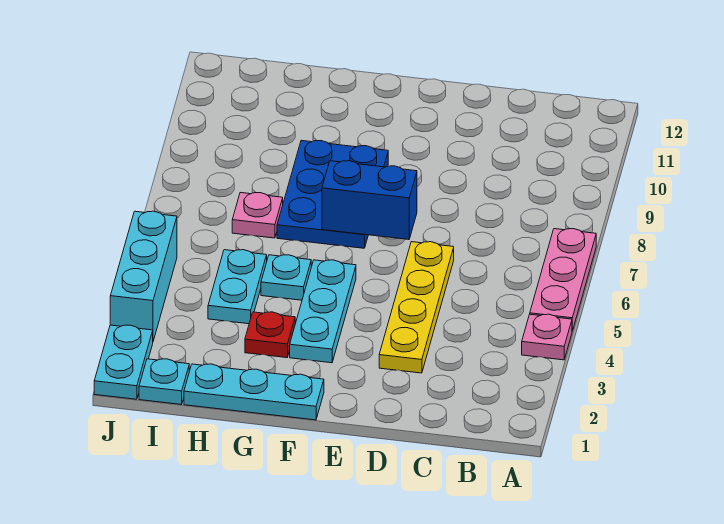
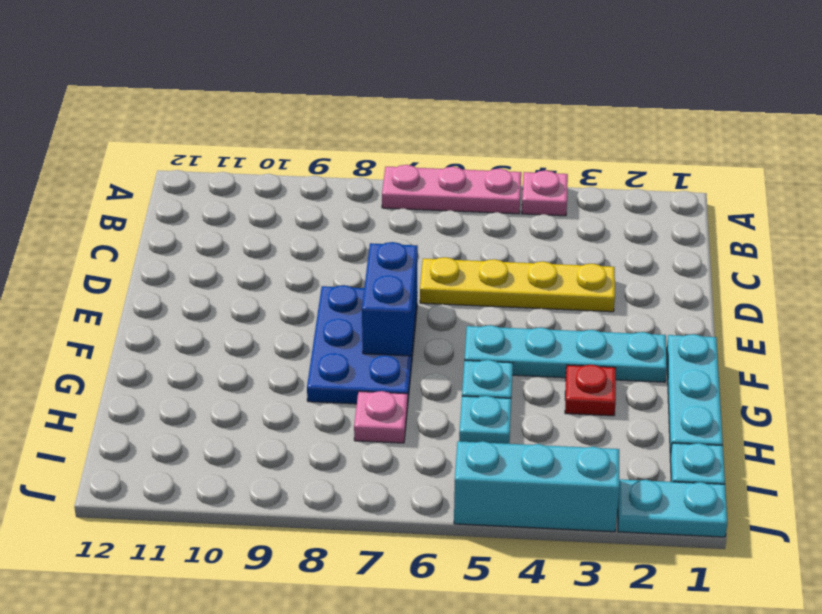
cyan plate F3:F5 level 1 -> cyan plate F2:F5 level 1
blue plate F7:G9 level 1 -> blue plate E7:G8 level 1
cyan plate H4:H5 level 1 -> cyan plate H5 level 1

